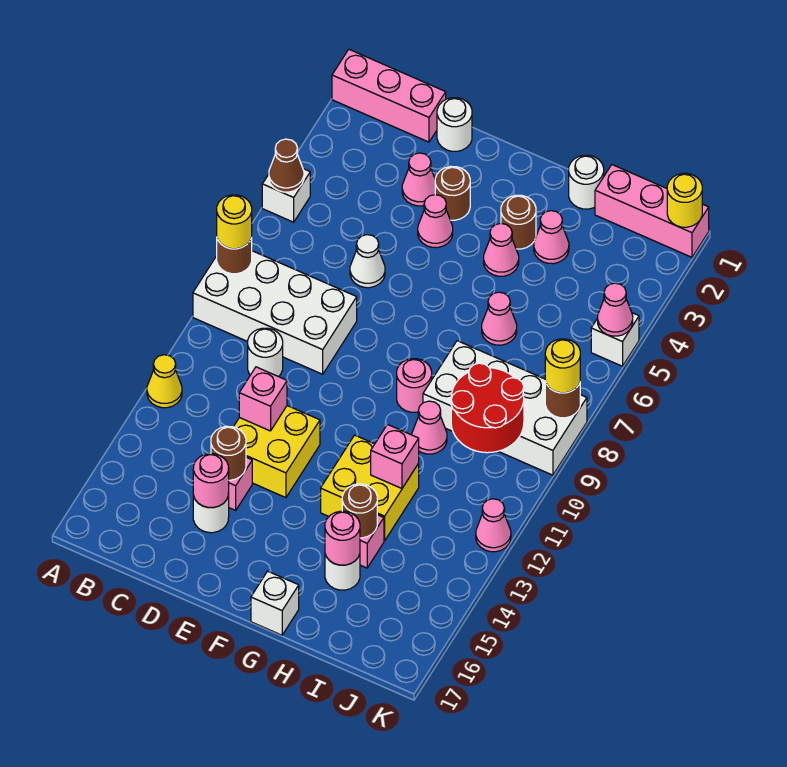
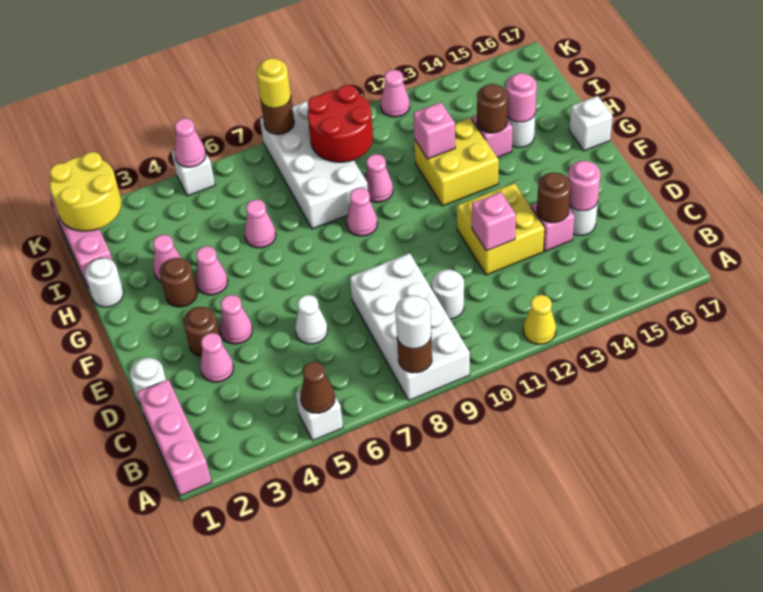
yellow round brick A8 level 3 -> white round brick A8 level 3
pink round brick G9 level 1 -> pink cone G9 level 1
yellow round brick K1 level 2 -> yellow round brick J1:K2 level 2

